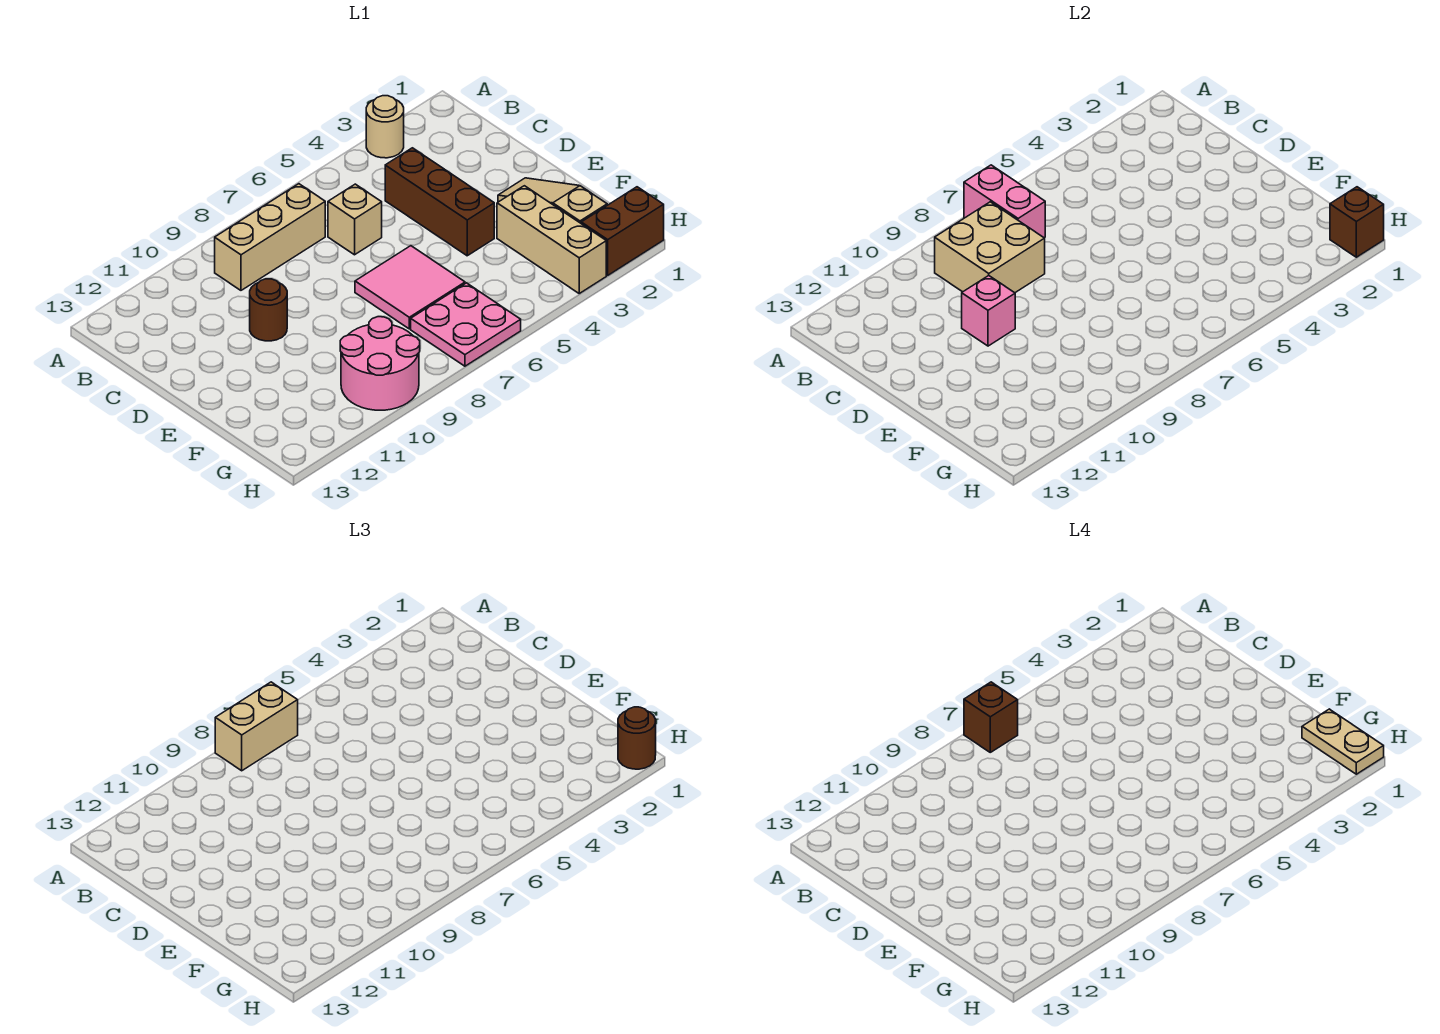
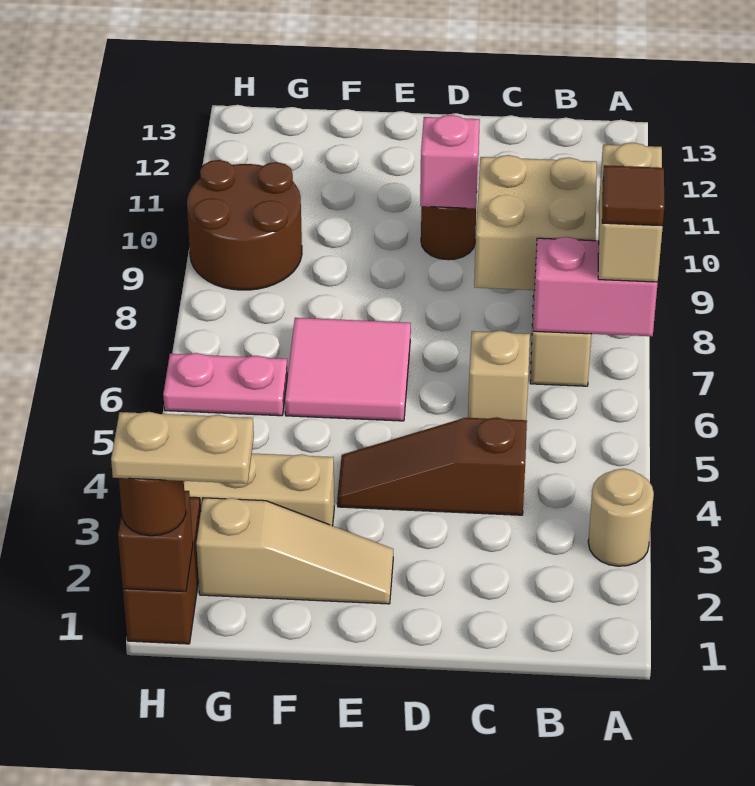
brown brick A7 level 4 -> brown tile A7 level 4
brown brick C4:E4 level 1 -> brown slope C4:E4 level 1 top C
pink plate G6:H7 level 1 -> pink plate G6:H6 level 1
pink round brick G9:H10 level 1 -> brown round brick G9:H10 level 1

